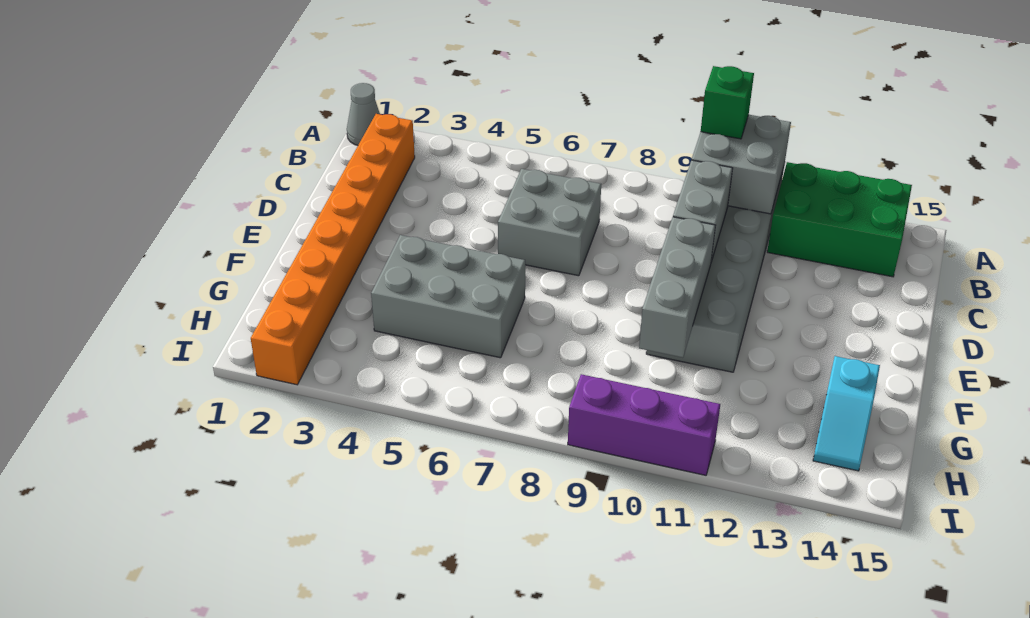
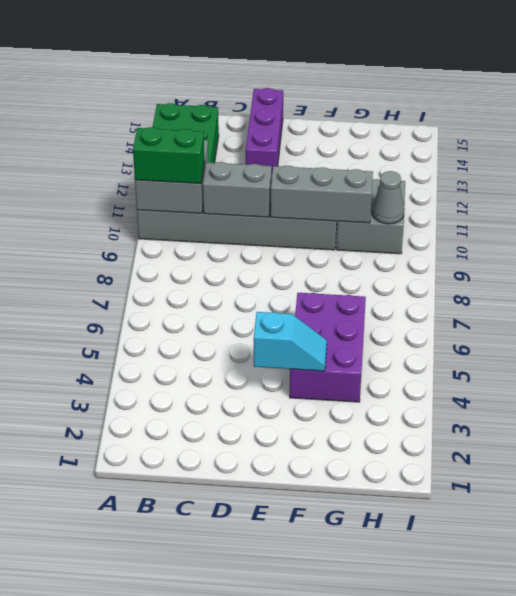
grey cone A1 level 1 -> grey cone H10 level 2
green brick A10 level 3 -> green brick A10:B10 level 3
orange brick B2:I2 level 1 -> none
grey brick C6:D7 level 1 -> grey brick G10:H11 level 1
grey brick F4:G6 level 1 -> purple brick F4:G6 level 1
cyan slope G14:H14 level 1 top G -> cyan slope E4:F4 level 2 top E
purple brick I9:I11 level 1 -> purple brick D13:D15 level 1

